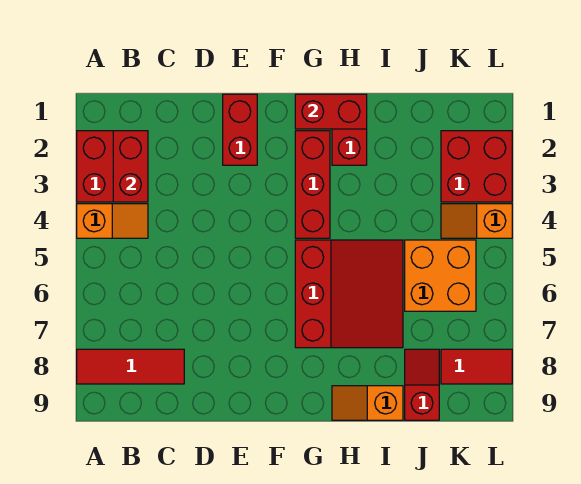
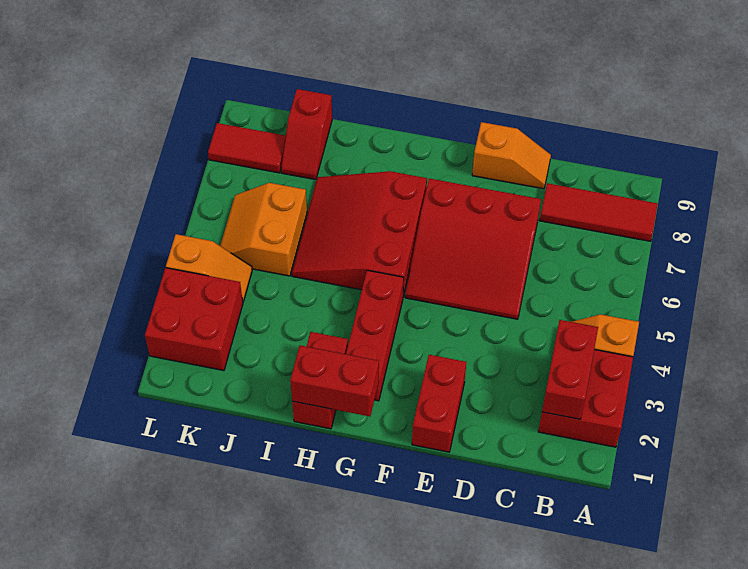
none -> red slope D5:F7 level 1 top 7
orange slope H9:I9 level 1 top I -> orange slope D9:E9 level 1 top E
orange brick J5:K6 level 1 -> orange slope J5:K6 level 1 top J

